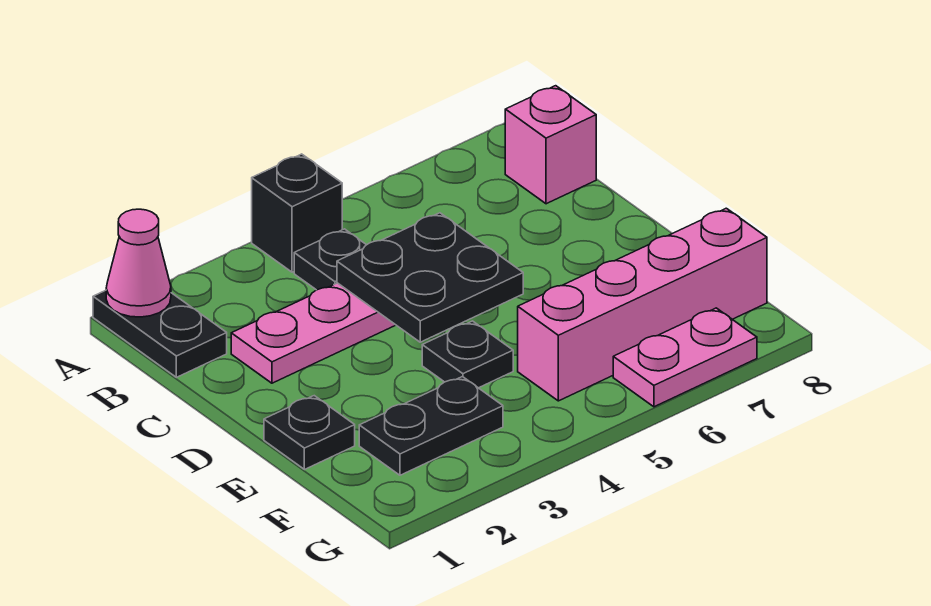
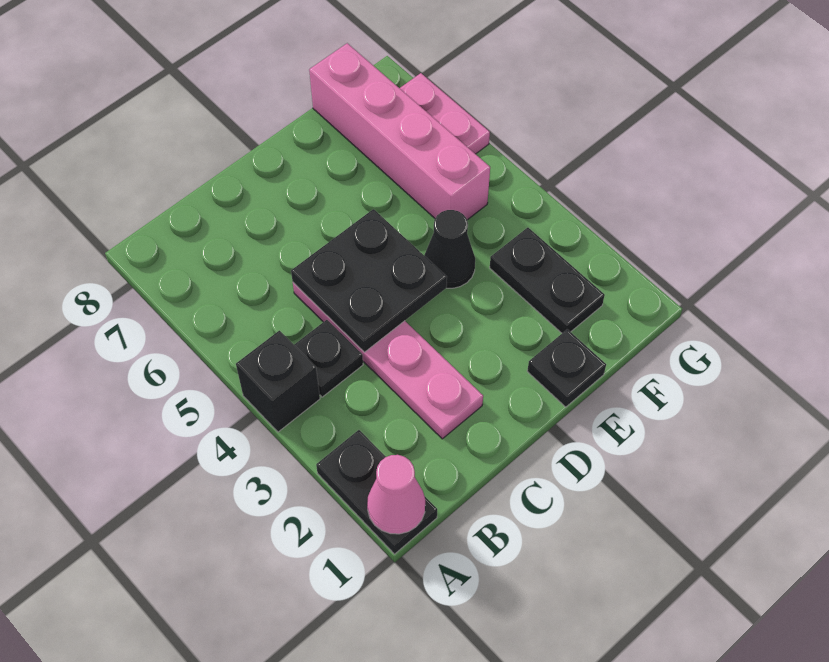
black plate A1:B1 level 1 -> black plate A1:A2 level 1
pink brick B8 level 1 -> none
black plate E4 level 1 -> black cone E4 level 1

